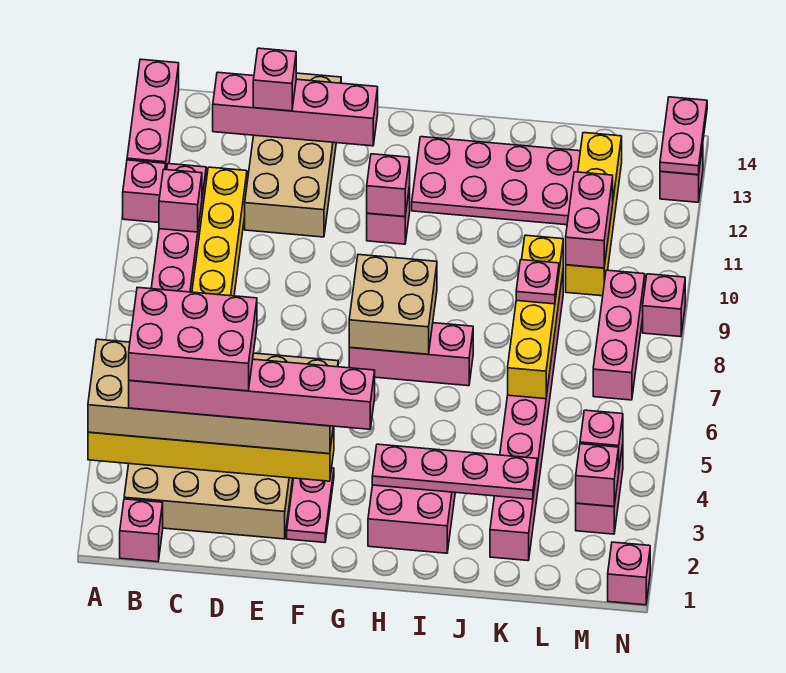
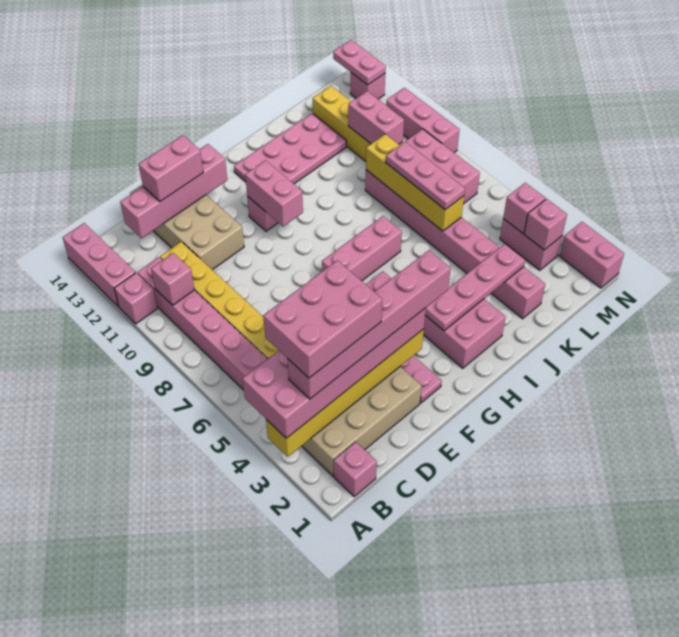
tan brick A3:F4 level 3 -> pink brick A3:F4 level 3
pink brick D13 level 3 -> pink brick D13:E13 level 3
tan brick G7:H8 level 2 -> none
pink brick G11 level 2 -> pink brick G10:G11 level 2
pink plate K8 level 3 -> pink plate K6:K8 level 3
pink brick N1 level 1 -> pink brick N1:N2 level 1
pink brick N9 level 1 -> pink brick N9:N11 level 1

